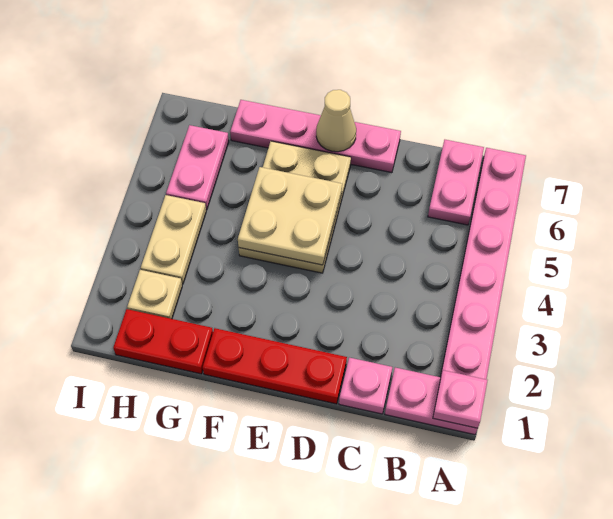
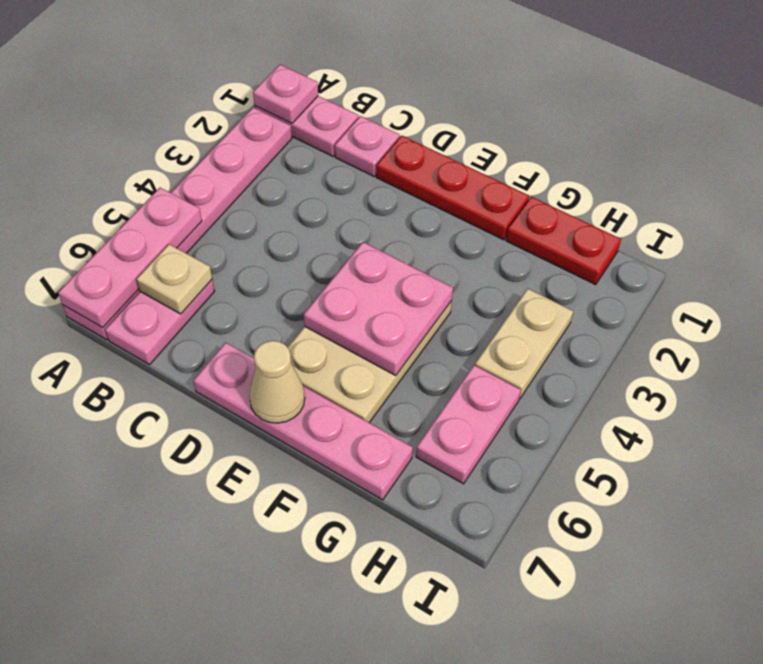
none -> pink plate A5:A7 level 2
tan plate E4:F5 level 2 -> pink plate E4:F5 level 2
tan plate H2 level 1 -> tan plate B6 level 2

